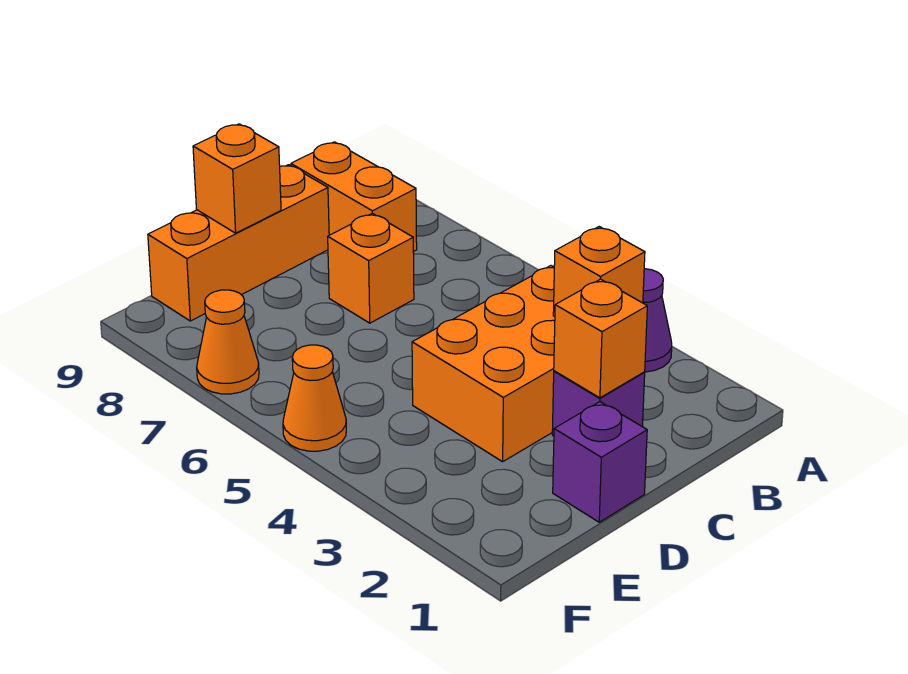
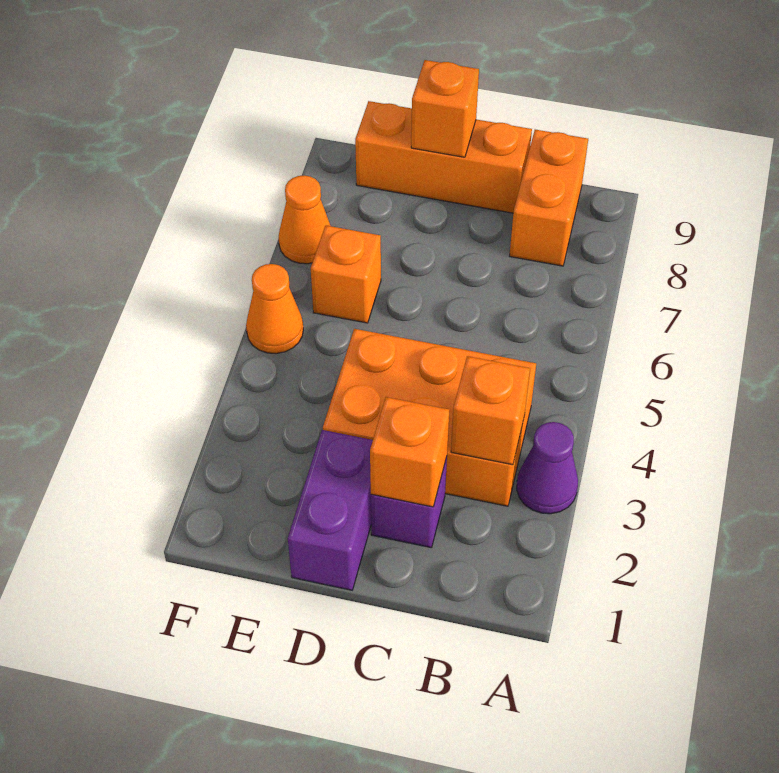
orange brick C7 level 1 -> orange brick E6 level 1
purple brick D1 level 1 -> purple brick D1:D2 level 1

